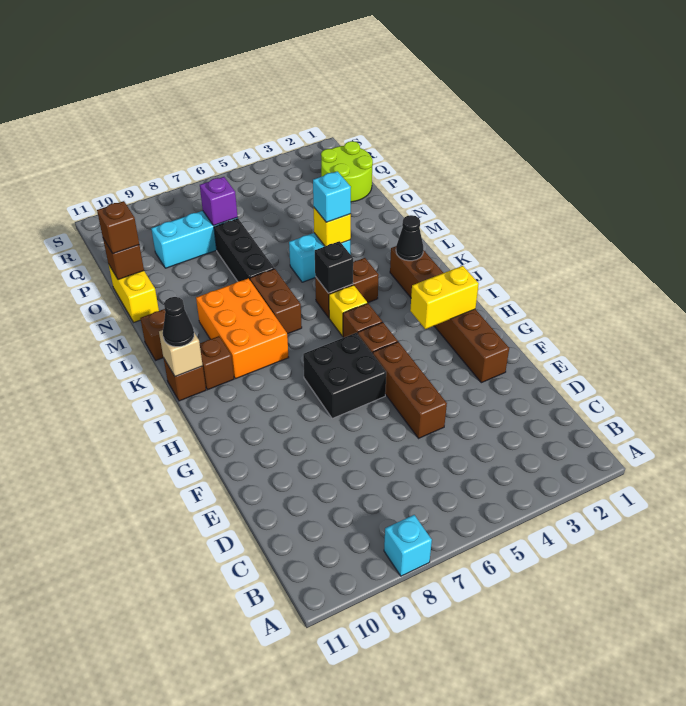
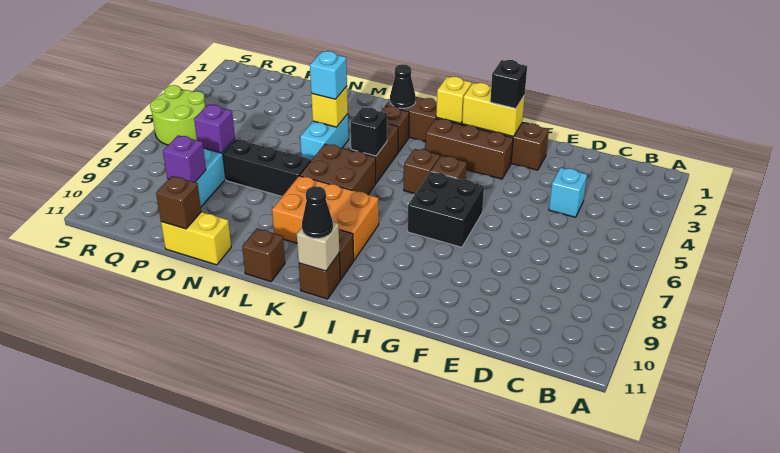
cyan brick A8 level 1 -> cyan brick D4 level 1
brown brick E5:G5 level 1 -> brown brick G3:I3 level 1
none -> black brick G2 level 3
yellow brick H2:H3 level 2 -> yellow brick G2:H2 level 2
yellow brick J5 level 1 -> yellow brick I2 level 2
brown brick K7:L7 level 1 -> brown brick K6:L7 level 1
brown brick O11 level 3 -> brown brick K3 level 1
lime round brick P1:Q2 level 1 -> lime round brick R5:S6 level 1
none -> purple brick P9 level 2

